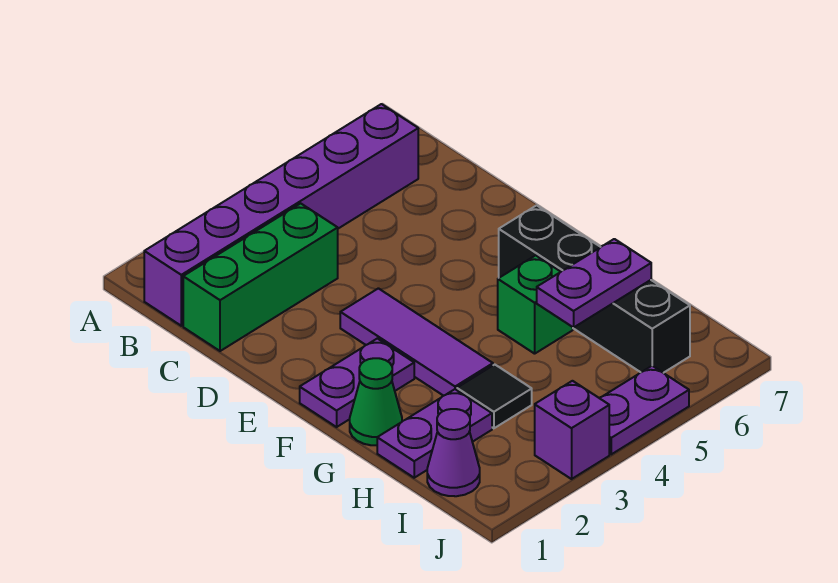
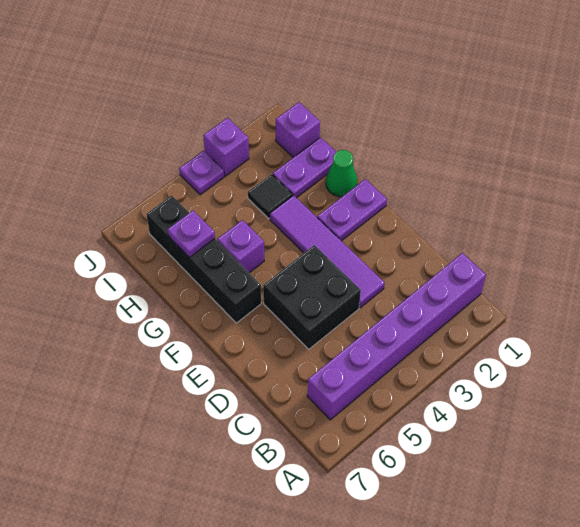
green brick C1:C3 level 1 -> none
none -> black brick D4:E5 level 1
purple tile E3:G3 level 1 -> purple tile D3:G3 level 1
green brick G5 level 1 -> purple brick G5 level 1
purple plate H5:H6 level 2 -> purple plate H6 level 2
purple cone I1 level 1 -> purple brick I1 level 1
purple plate J4:J5 level 1 -> purple plate J4 level 1

